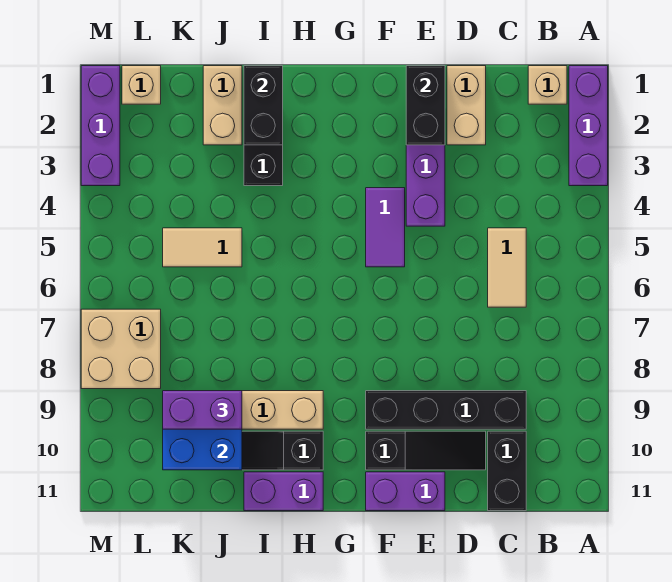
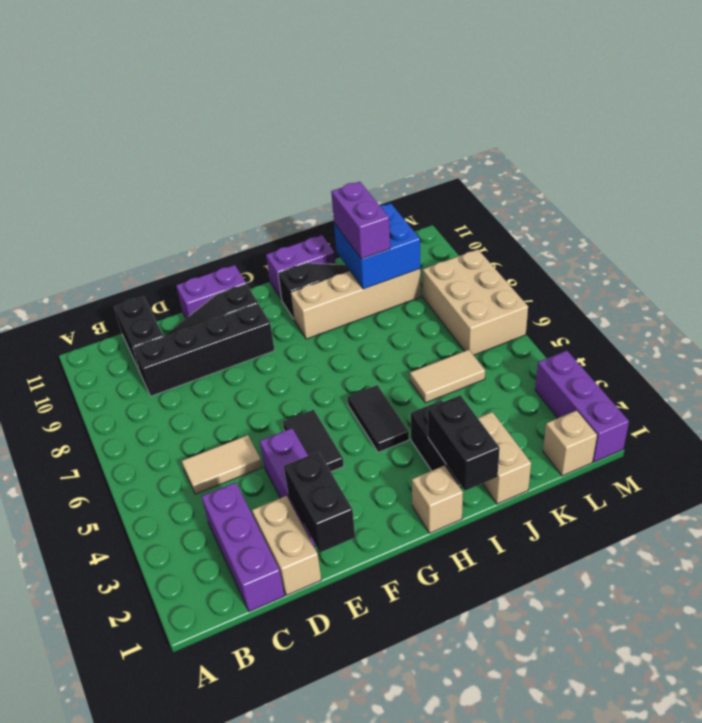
purple brick A1:A3 level 1 -> purple brick C1:C3 level 1
tan brick B1 level 1 -> tan brick H1 level 1
tan tile C5:C6 level 1 -> tan tile C5:D5 level 1
purple tile F4:F5 level 1 -> black tile F4:F5 level 1
none -> black tile H4:H5 level 1
purple brick J9:K9 level 3 -> purple brick J9:J10 level 3
tan brick L7:M8 level 1 -> tan brick L6:M8 level 1

